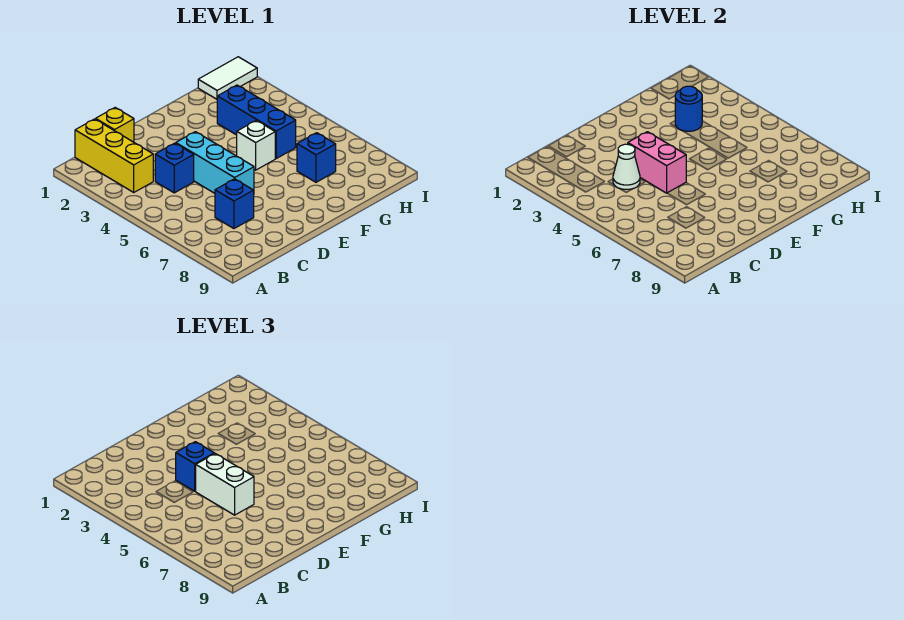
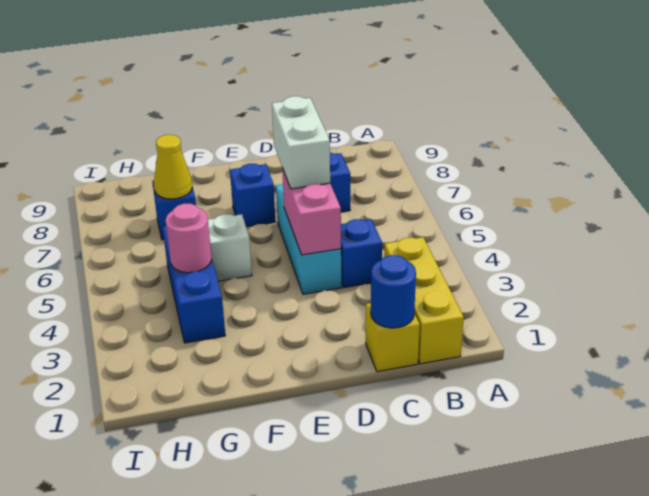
white cone C4 level 2 -> none
blue brick D4 level 3 -> blue brick E7 level 1
blue round brick G3 level 2 -> blue round brick C1 level 2
none -> pink round brick G4 level 2
none -> yellow cone G7 level 2
white tile H1:I1 level 1 -> none

